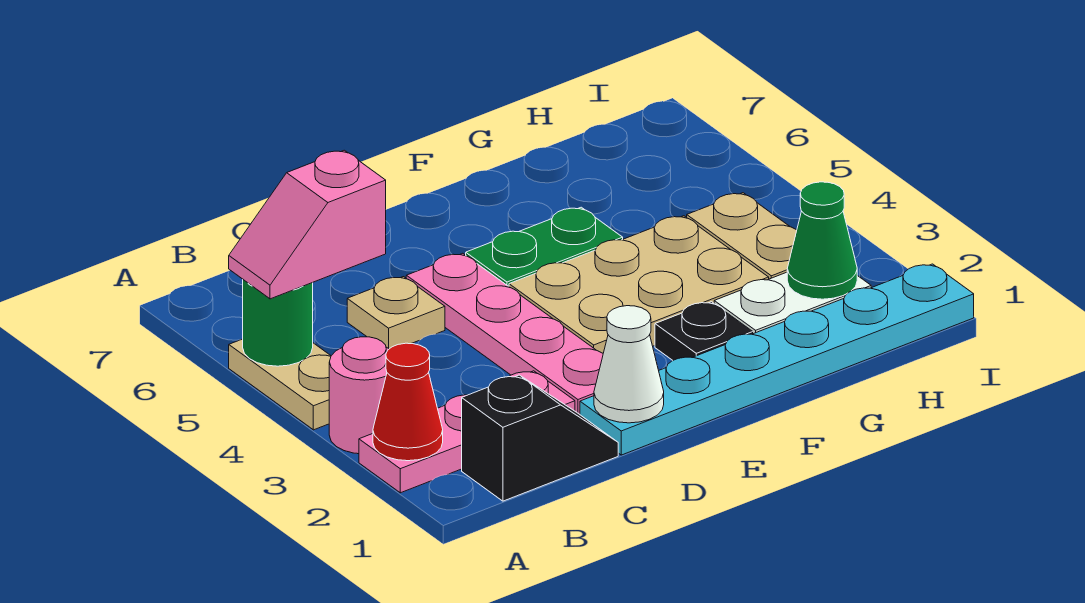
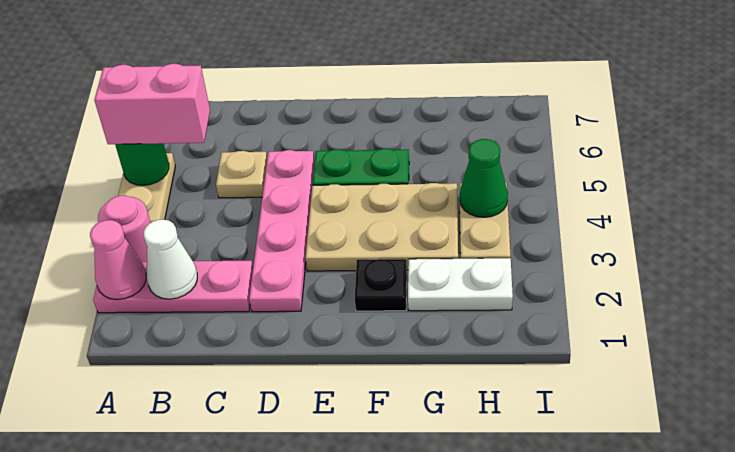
red cone A2 level 2 -> pink cone A2 level 2
pink slope A5:B5 level 3 top B -> pink brick A5:B5 level 3
black slope B1:C1 level 1 top B -> none
cyan plate D1:I1 level 1 -> none
white cone D1 level 2 -> white cone B2 level 2
green cone H2 level 2 -> green cone H4 level 2

